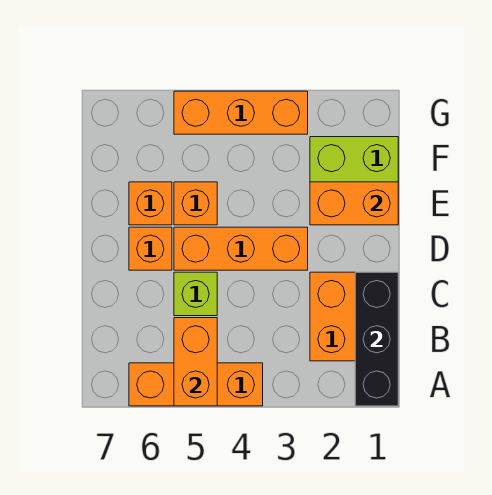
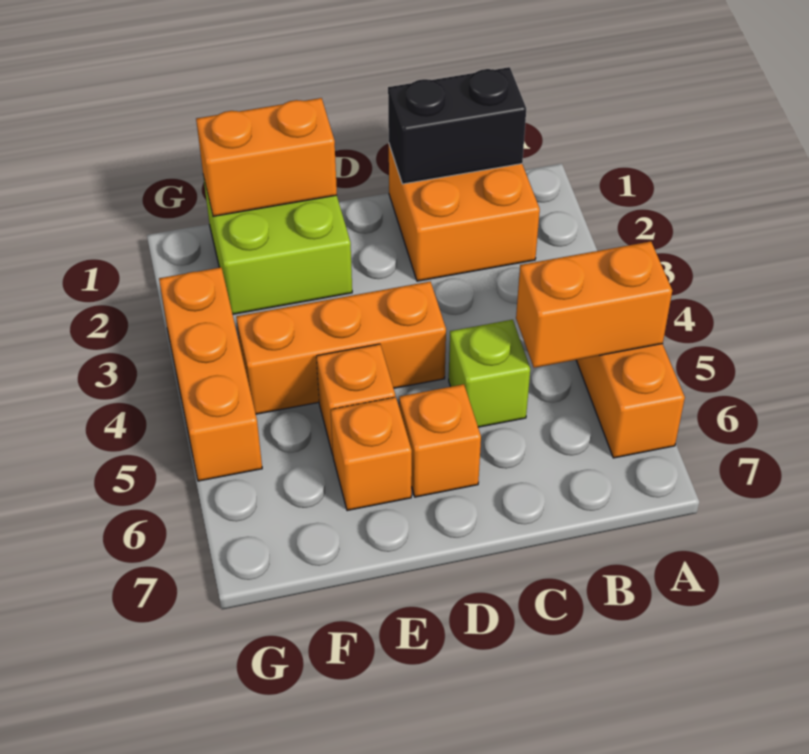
black brick A1:C1 level 2 -> black brick B1:C1 level 2
orange brick D3:D5 level 1 -> orange brick D4:F4 level 1
orange brick E1:E2 level 2 -> orange brick E1:F1 level 2

